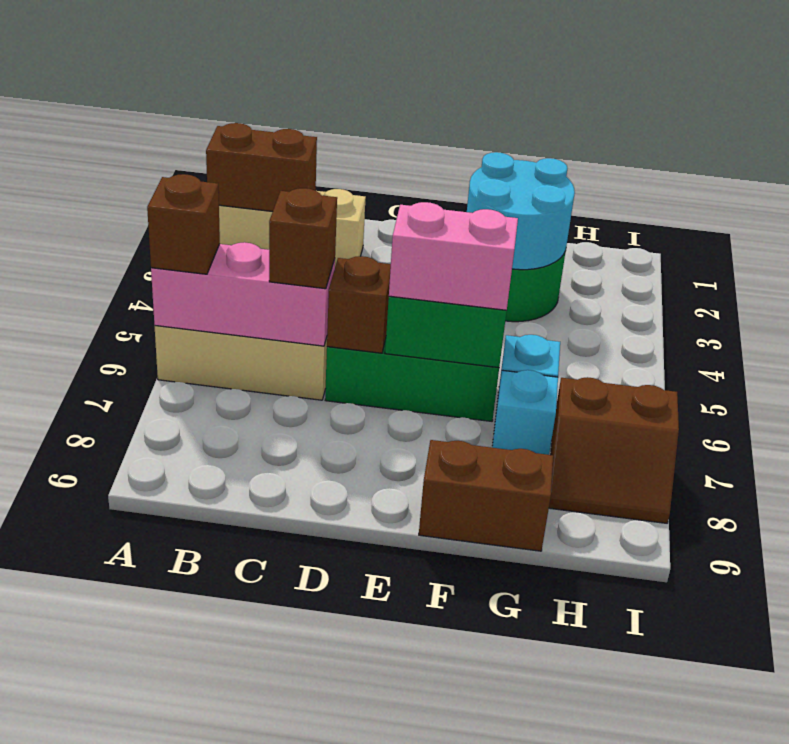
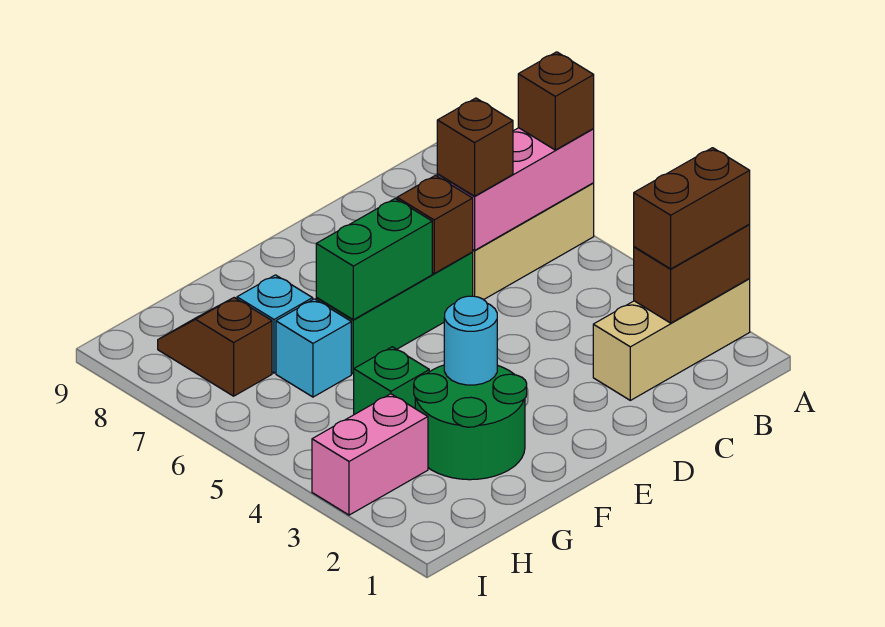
pink brick E6:F6 level 3 -> pink brick H3:I3 level 1
cyan round brick F2:G3 level 2 -> cyan round brick F3 level 2
brown brick F9:G9 level 1 -> brown brick A2:B2 level 3
none -> green brick G4 level 1
brown slope H7:I8 level 1 top 7 -> brown slope H7:H8 level 1 top 7

